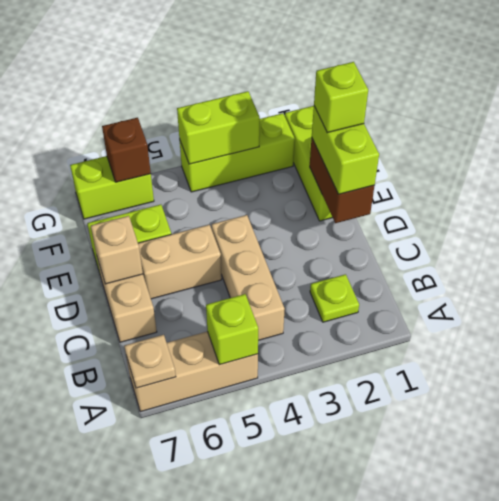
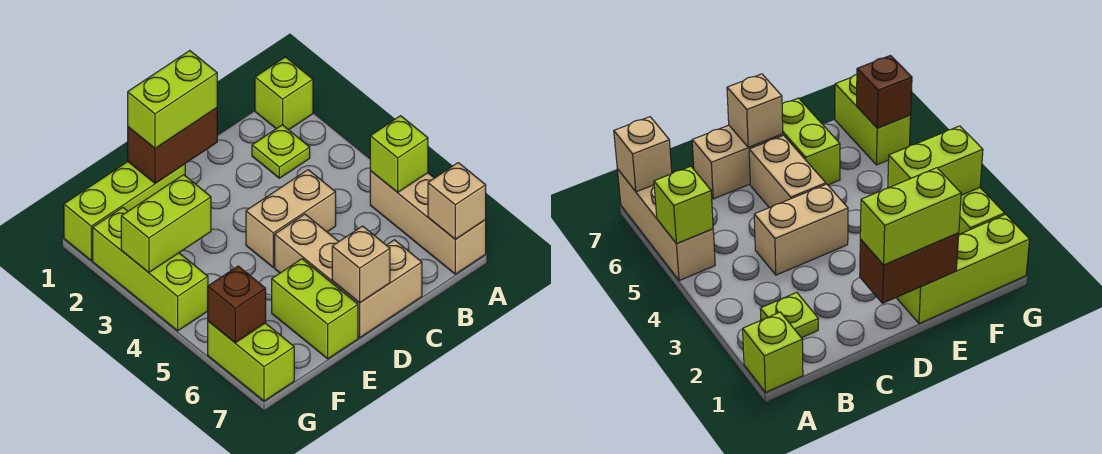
tan plate A7 level 2 -> tan brick A7 level 2
tan brick B4:D4 level 1 -> tan brick C4:D4 level 1
lime brick E1 level 4 -> lime brick A1 level 1
lime brick G3:G4 level 2 -> lime brick F3:G3 level 2

